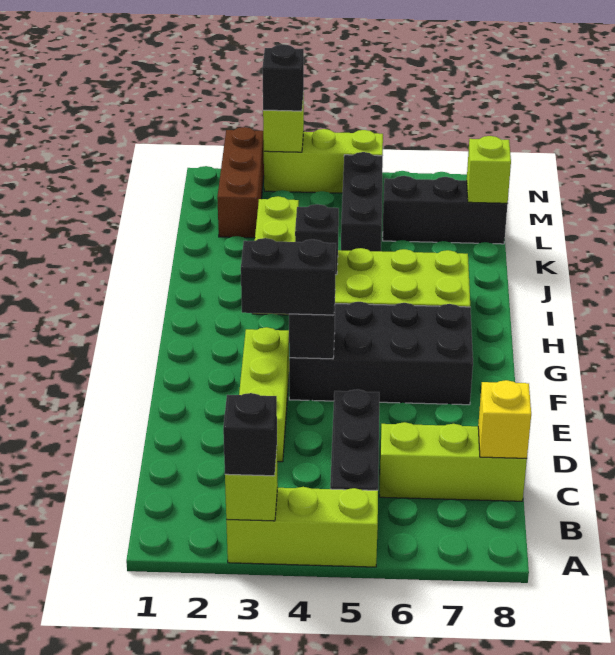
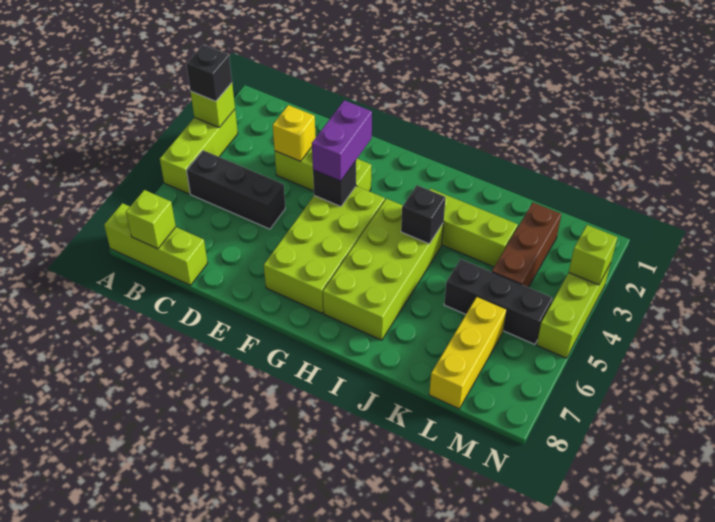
lime brick C6:C8 level 1 -> lime brick A8:C8 level 1
yellow brick C8 level 2 -> yellow brick D3 level 2
black brick F3:F4 level 3 -> purple brick F3:F4 level 3
black brick F4:G7 level 1 -> lime brick F4:G7 level 1
brown brick L2:N2 level 1 -> brown brick L2:L4 level 1
black brick L6:L8 level 1 -> yellow brick L6:L8 level 1
lime brick L8 level 2 -> lime brick B8 level 2
black brick N3 level 3 -> none

